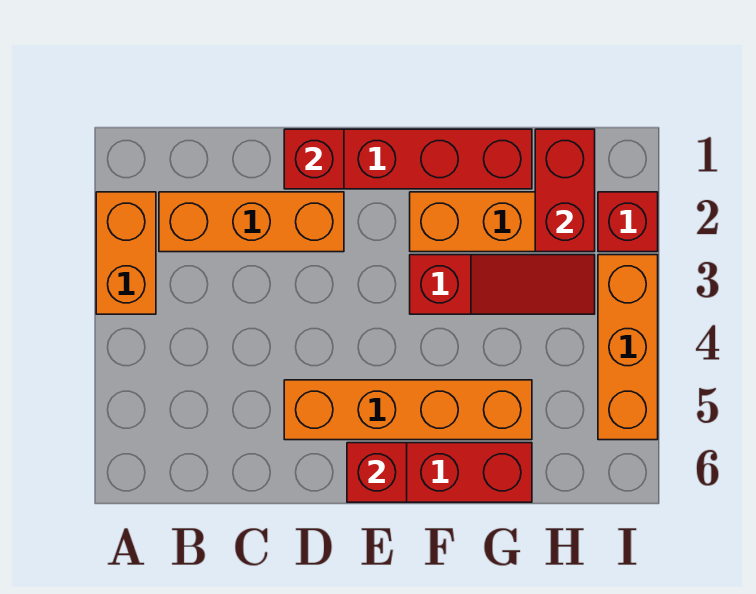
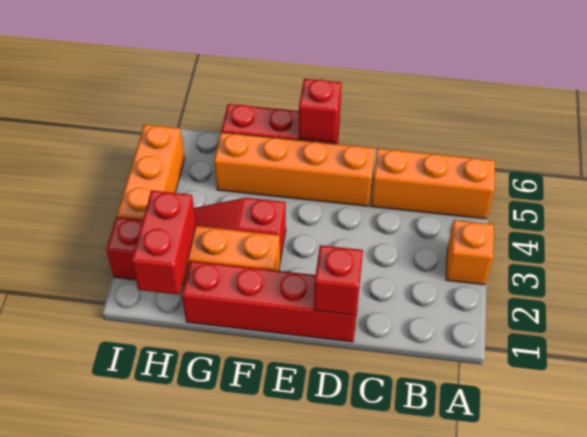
orange brick A2:A3 level 1 -> orange brick A3 level 1
orange brick B2:D2 level 1 -> orange brick A5:C5 level 1

